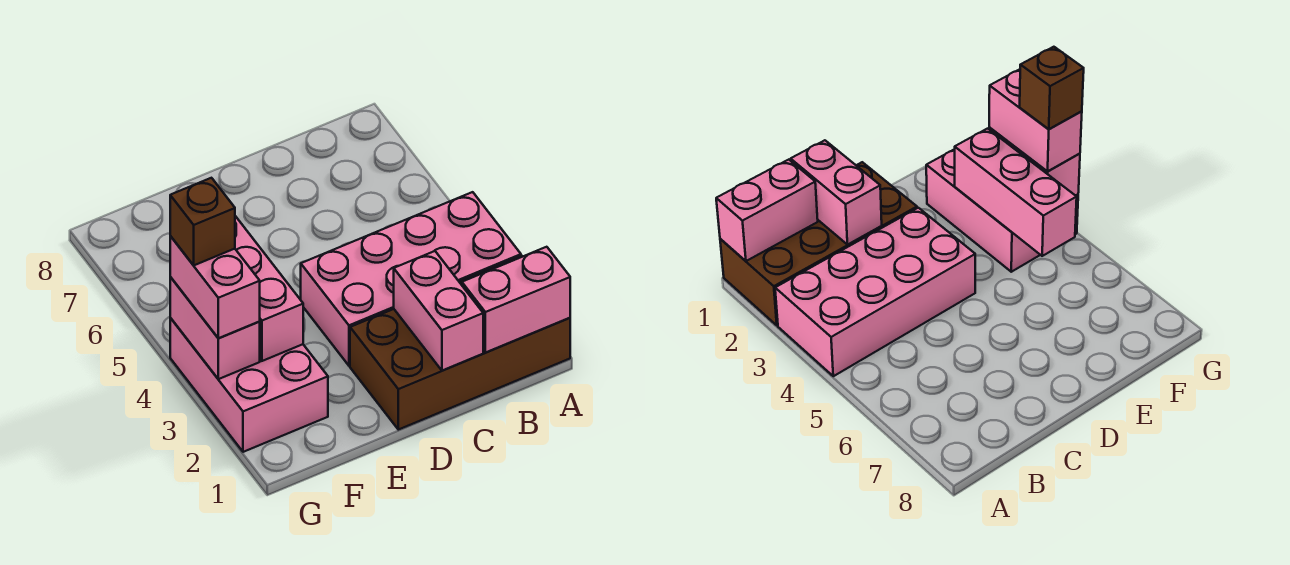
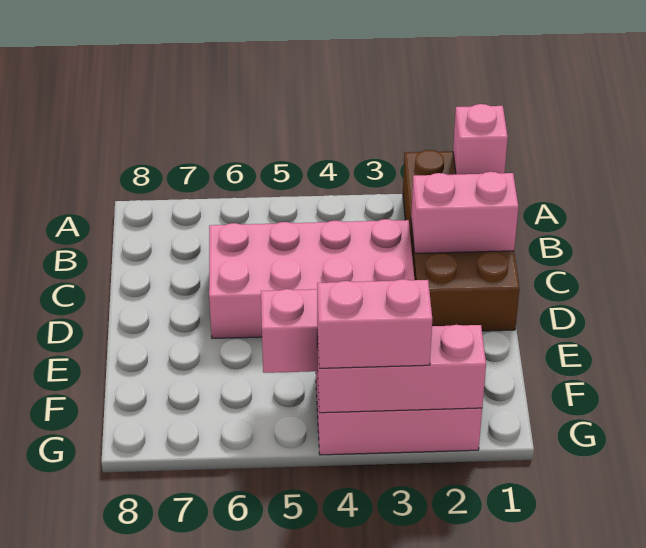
pink brick A1:B1 level 2 -> pink brick A1 level 2
pink brick A3:D4 level 1 -> pink brick C3:D6 level 1
pink brick G3:G4 level 2 -> pink brick G2:G4 level 2
brown brick G4 level 4 -> none

